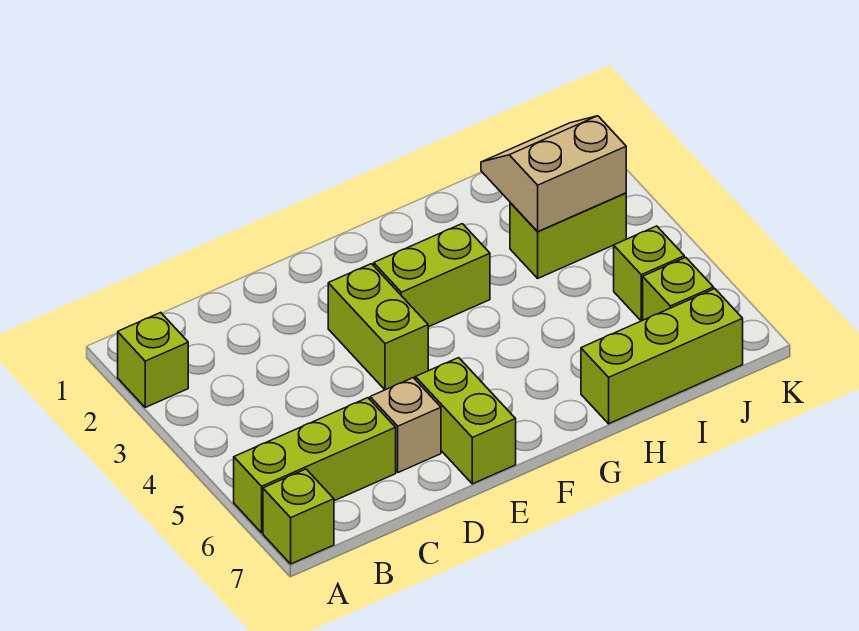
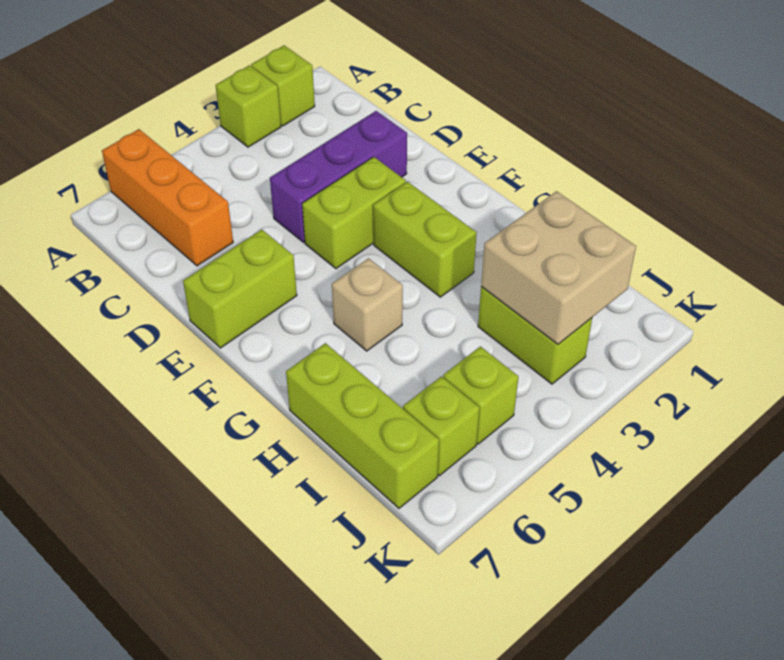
lime brick A6:C6 level 1 -> orange brick A6:C6 level 1
lime brick A7 level 1 -> lime brick A3 level 1
none -> purple brick D2:D4 level 1
tan brick D6 level 1 -> tan brick G5 level 1
tan slope I2:J3 level 2 top 3 -> tan brick I2:J3 level 2

